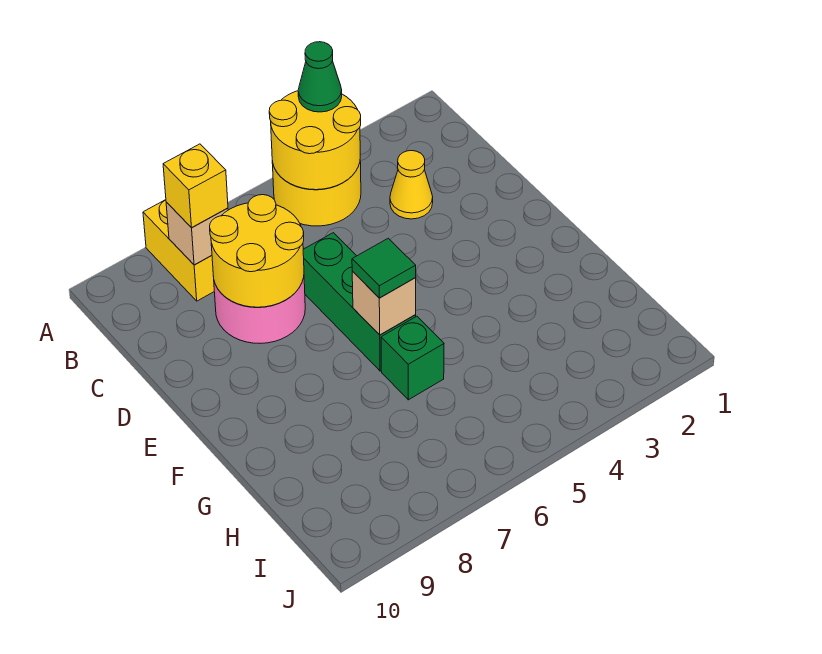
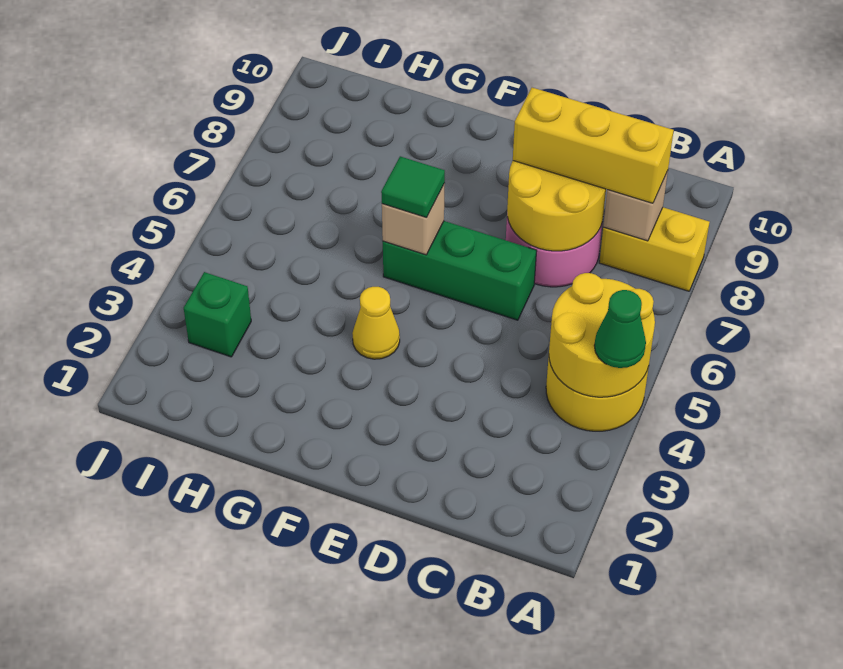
yellow brick B8 level 3 -> yellow brick B8:D8 level 3
yellow cone C3 level 1 -> yellow cone F4 level 1
green brick G6 level 1 -> green brick I3 level 1

